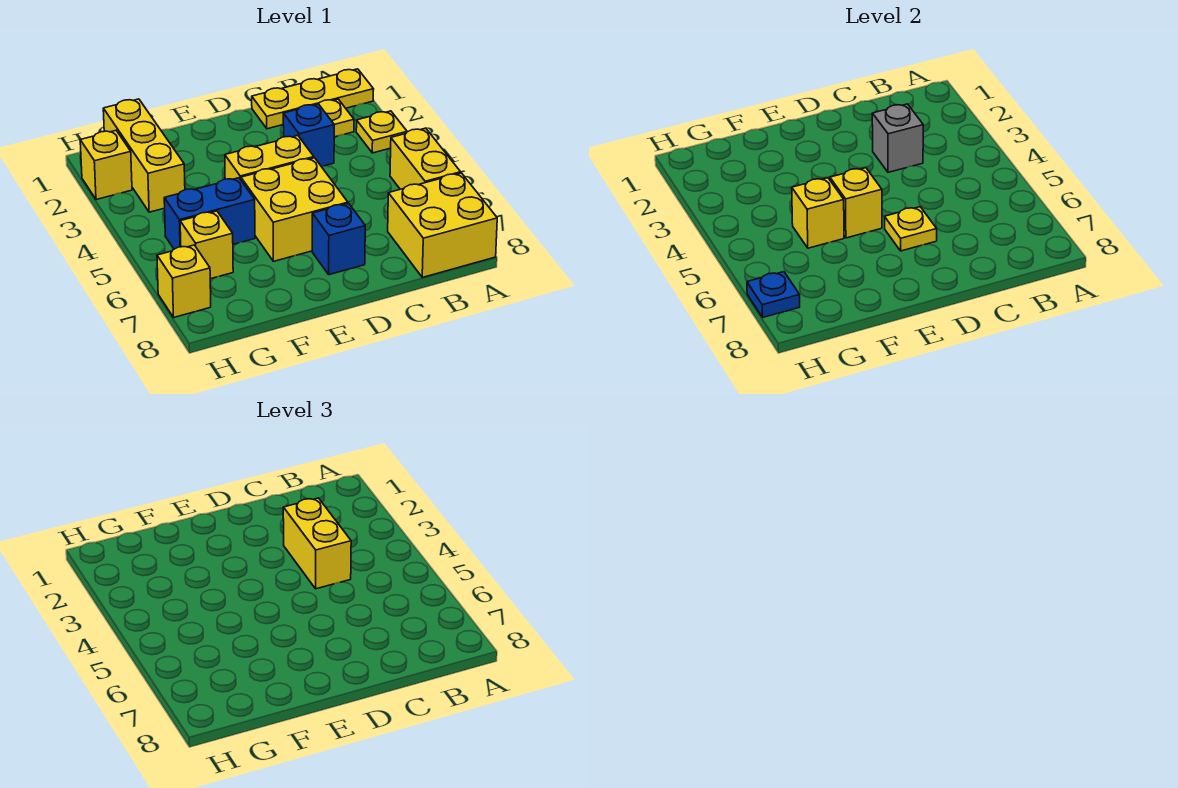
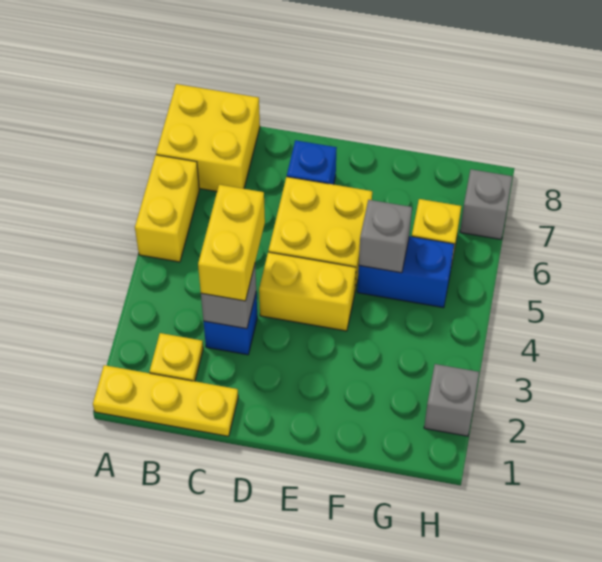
yellow plate A3 level 1 -> none
yellow plate D6 level 2 -> none
yellow brick E5 level 2 -> none
yellow brick F5 level 2 -> grey brick F5 level 2
yellow brick G1:G3 level 1 -> none
yellow brick H2 level 1 -> grey brick H2 level 1
yellow brick H7 level 1 -> grey brick H7 level 1
blue plate H7 level 2 -> none

